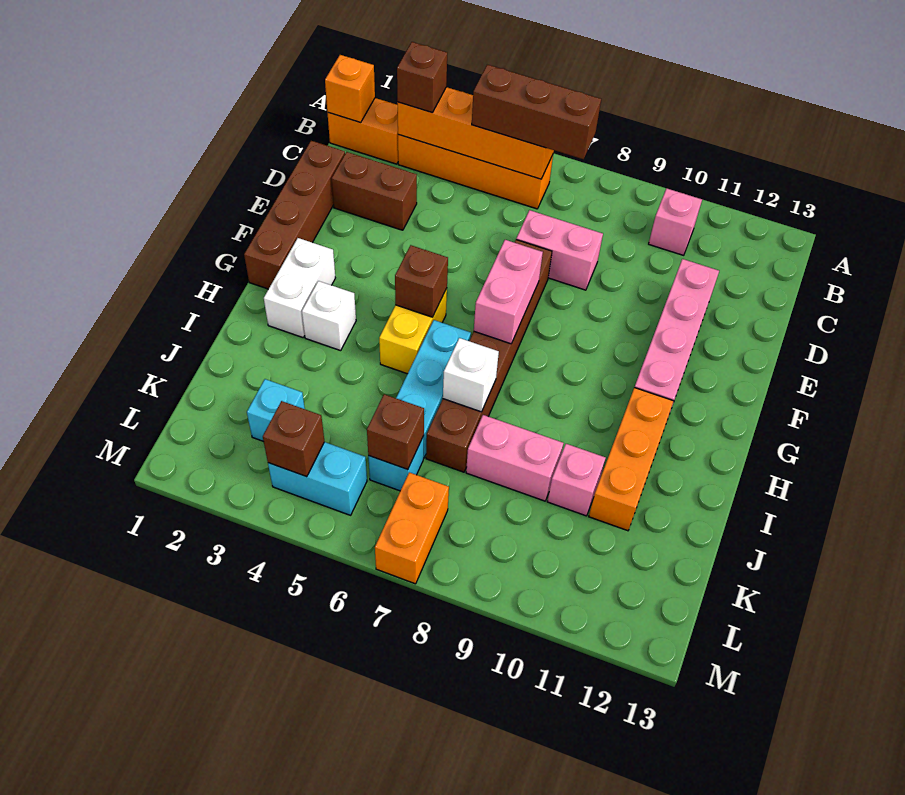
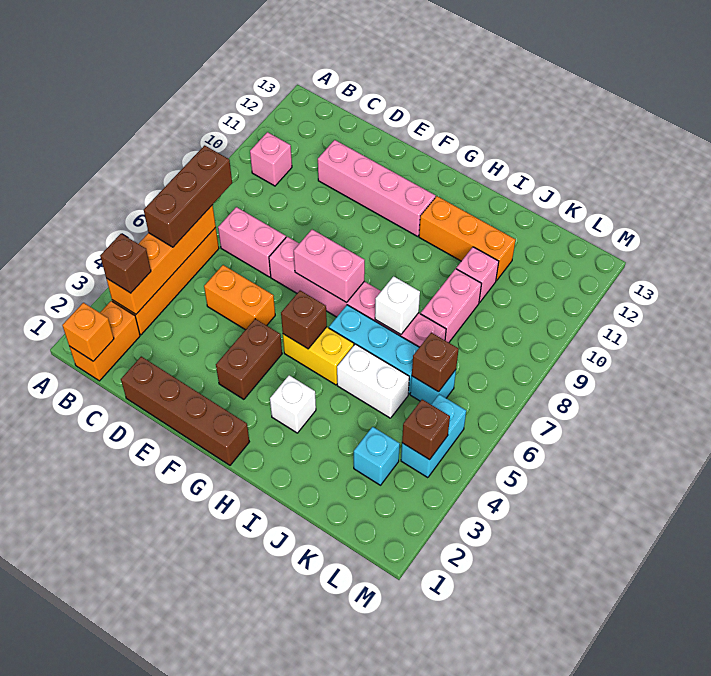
brown brick D2:D3 level 1 -> brown brick F3:F4 level 1
pink brick D7:D8 level 1 -> pink brick C7:D7 level 1
brown brick E7:J7 level 1 -> pink brick E7:J7 level 1
white brick G2:H2 level 1 -> white brick I5:J5 level 1
orange brick L7:M7 level 1 -> orange brick D5:E5 level 1

